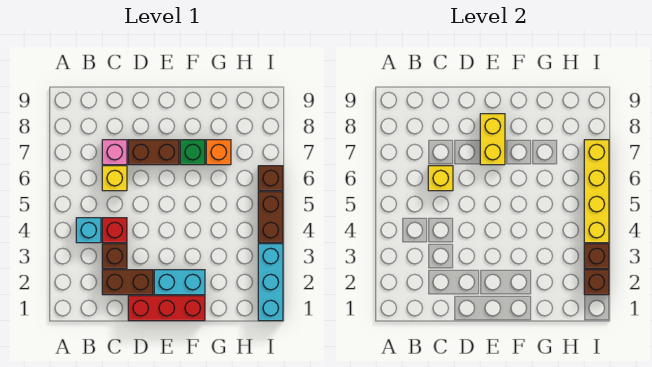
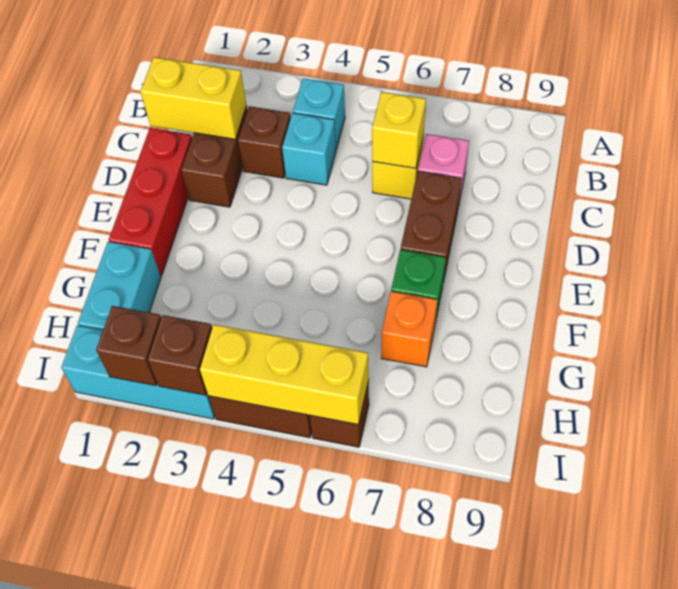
red brick C4 level 1 -> cyan brick C4 level 1
cyan brick E2:F2 level 1 -> cyan brick G1:H1 level 1
yellow brick E7:E8 level 2 -> yellow brick C1:C2 level 2
yellow brick I4:I7 level 2 -> yellow brick I4:I6 level 2

